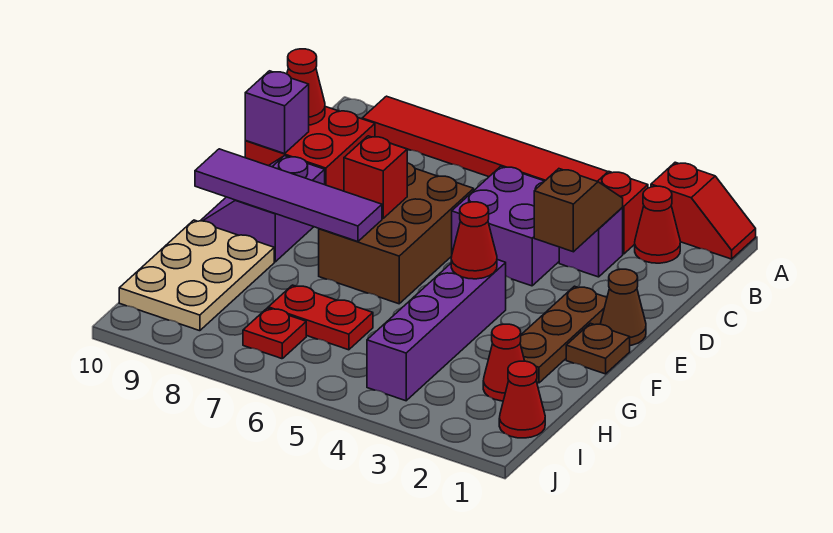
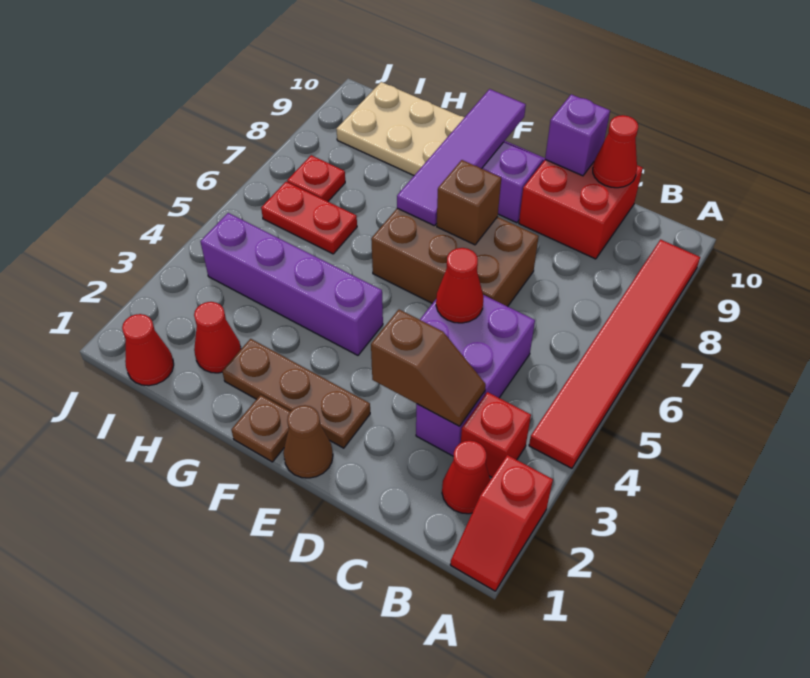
red brick E7 level 2 -> brown brick E7 level 2
red cone F4 level 2 -> red cone D5 level 2
red plate H6:H7 level 1 -> red plate H6:I6 level 1

